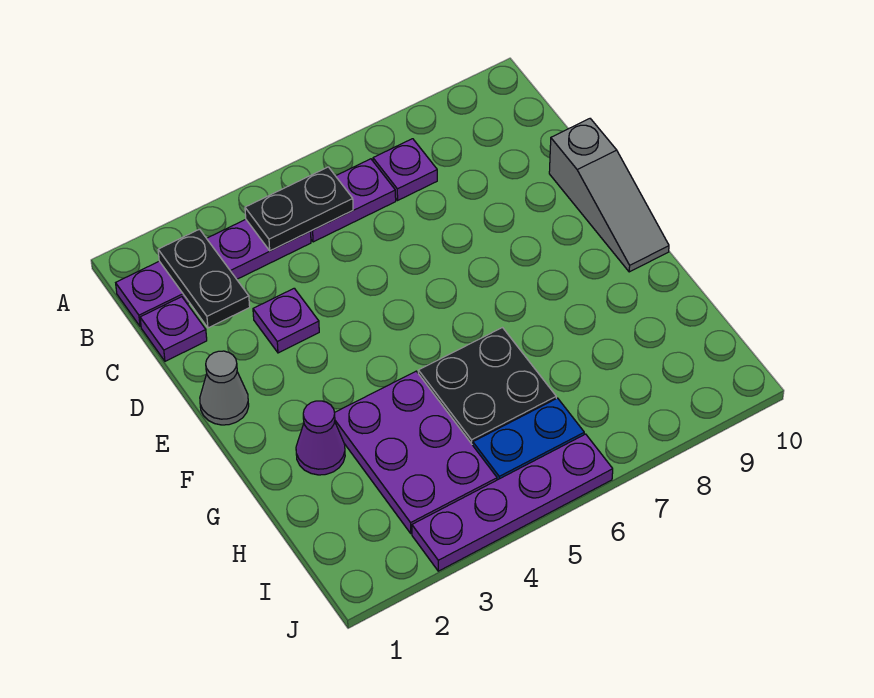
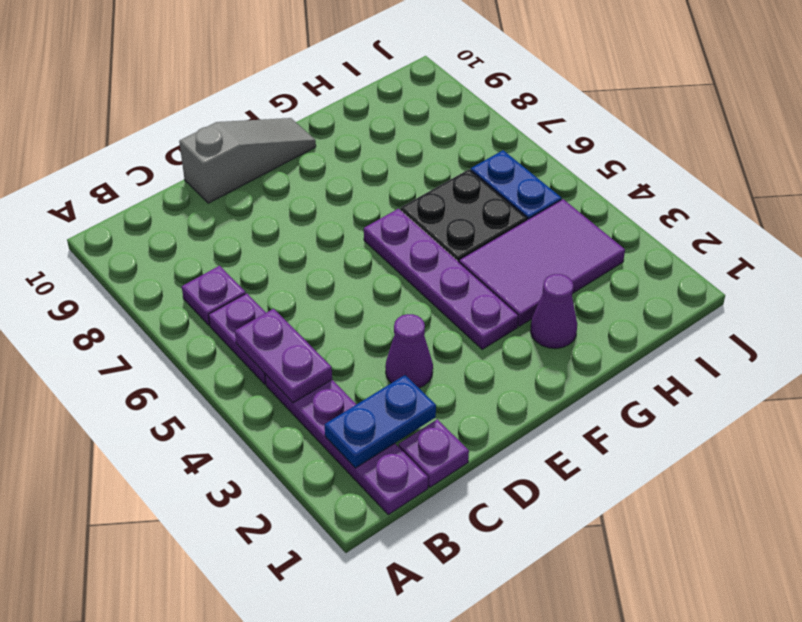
black plate B2:C2 level 2 -> blue plate B2:C2 level 2
black plate B4:B5 level 2 -> purple plate B4:B5 level 2
purple plate D3 level 1 -> purple cone D3 level 1
grey cone E1 level 1 -> none
purple plate G3:I4 level 1 -> purple tile G3:I4 level 1
purple plate J3:J6 level 1 -> purple plate F3:F6 level 1

